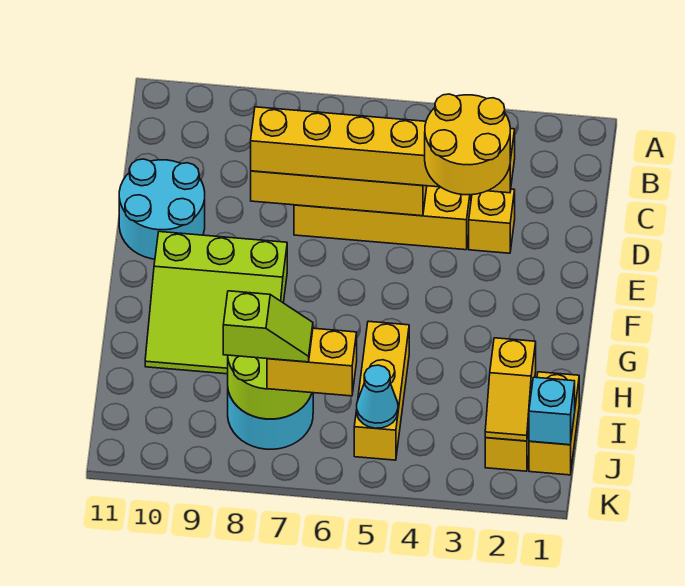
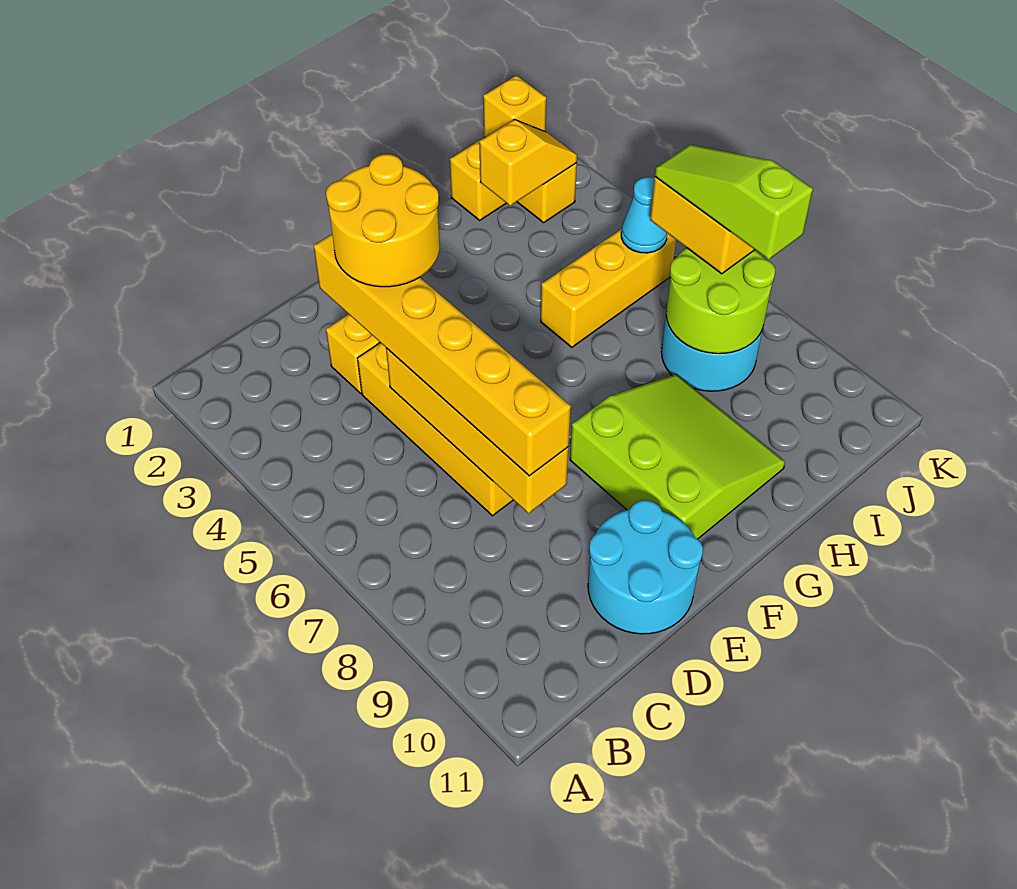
cyan brick J1 level 2 -> yellow brick J1 level 2
lime slope J7:J8 level 4 top 8 -> lime slope J6:J8 level 4 top 8

